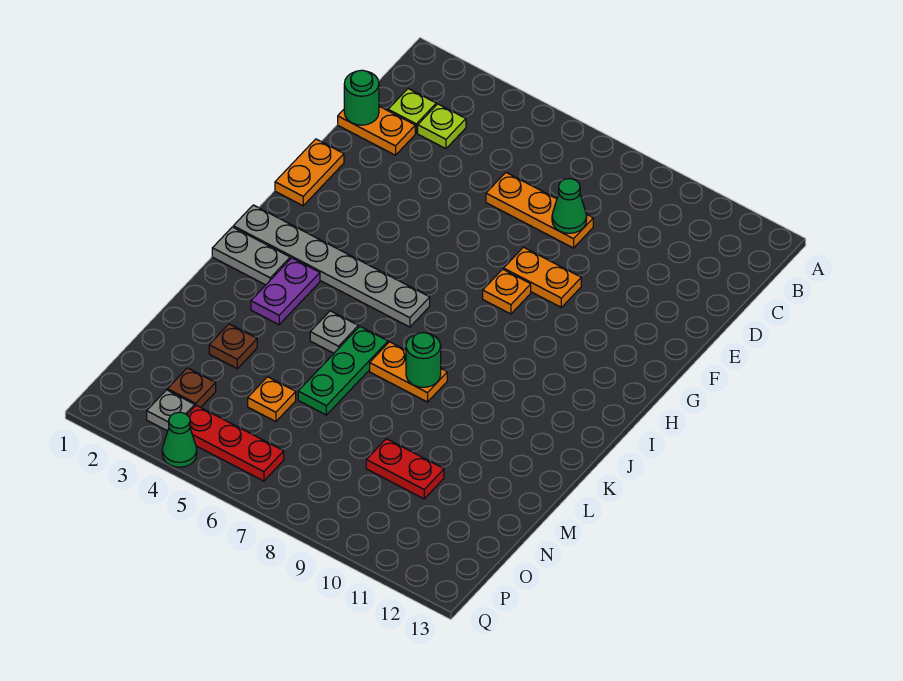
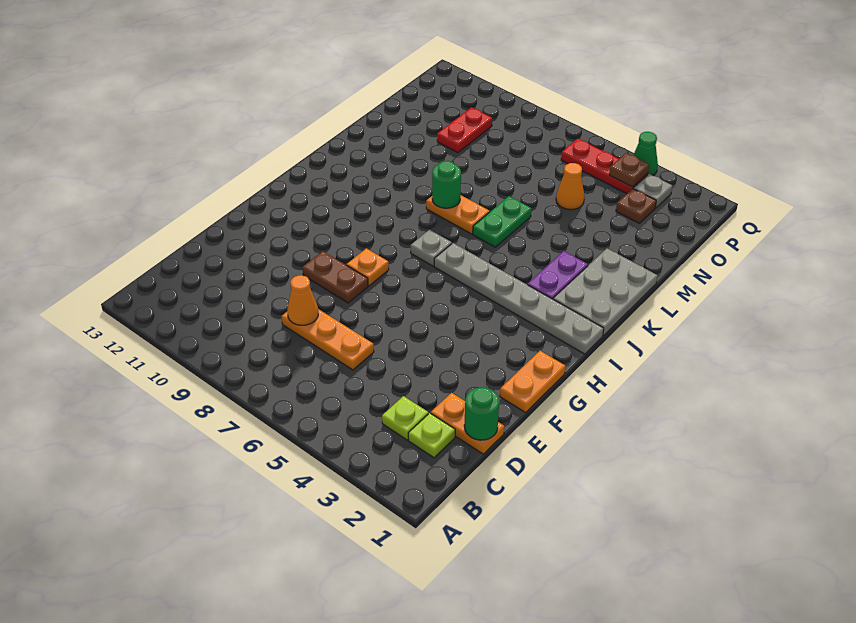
green cone D8 level 2 -> orange cone D8 level 2
orange plate F8:F9 level 1 -> brown plate F8:F9 level 1
grey plate J1:J2 level 1 -> grey plate J1:L2 level 1
grey plate K5 level 1 -> grey plate I7 level 1
green plate K6:M6 level 1 -> green plate K6:L6 level 1
brown plate M3 level 1 -> brown plate P4 level 2
orange plate N5 level 1 -> orange cone N5 level 1
red plate N9:N10 level 1 -> red plate N10:O10 level 1

